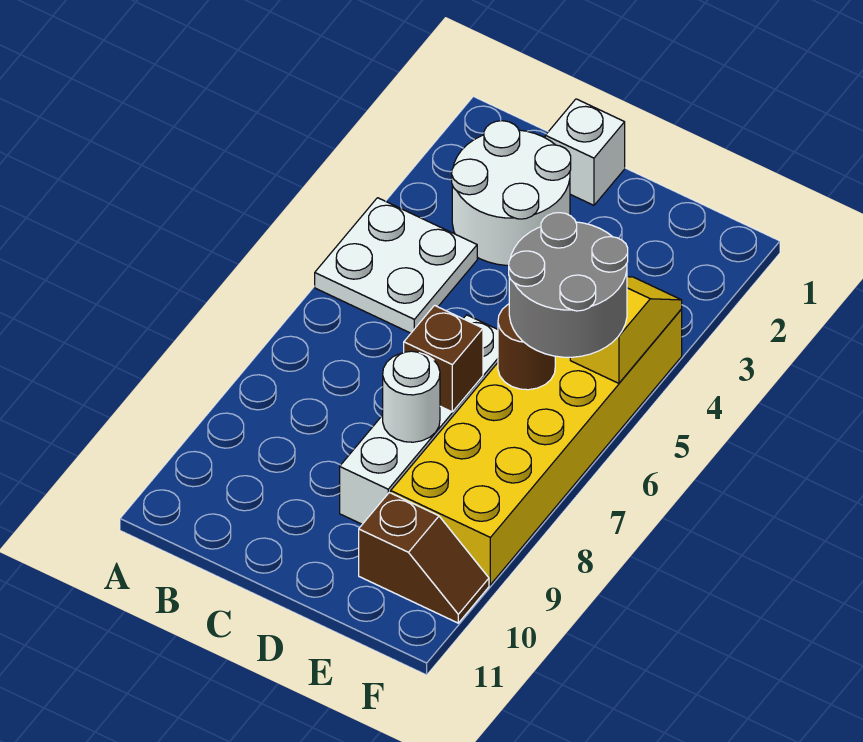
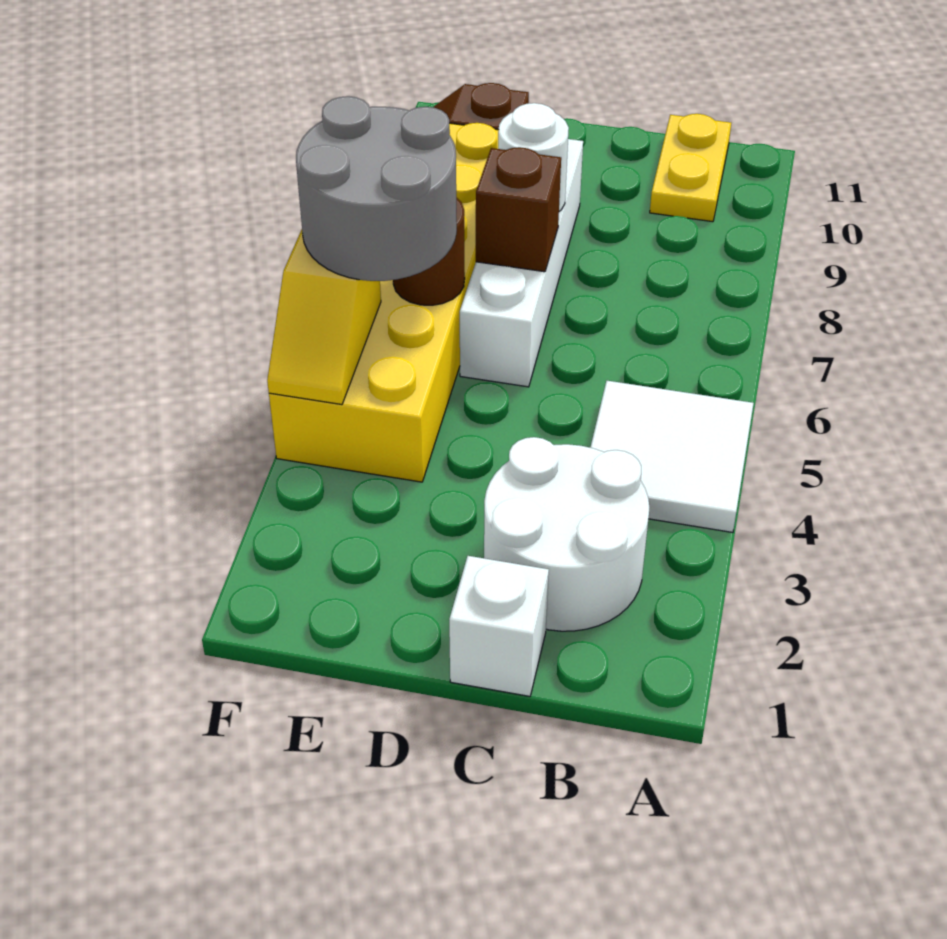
white plate A4:B5 level 1 -> white tile A4:B5 level 1
none -> yellow plate B10:B11 level 1

